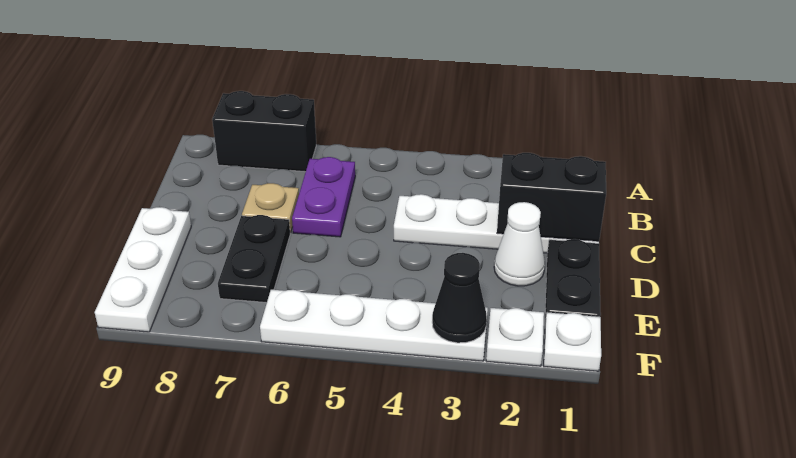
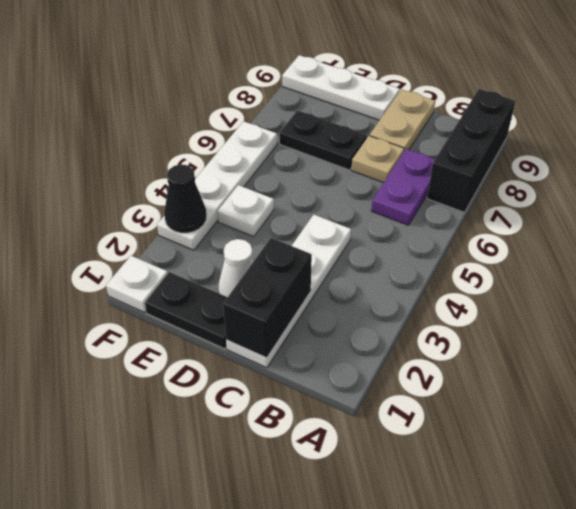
black brick A7:A8 level 1 -> black brick A7:A9 level 1
purple plate B6:C6 level 1 -> purple plate B6:B7 level 1
none -> tan plate C8:C9 level 1
white plate F2 level 1 -> white plate E4 level 1

